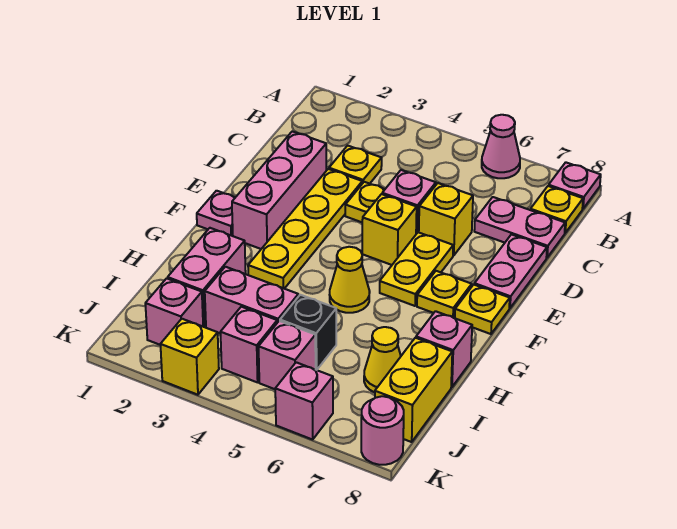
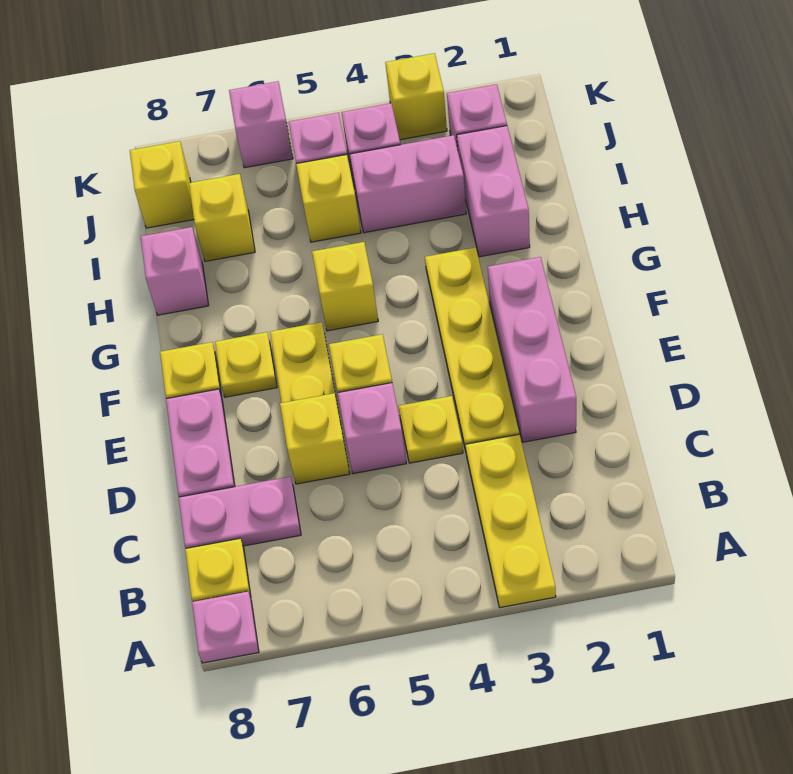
pink cone A6 level 1 -> none
yellow plate C3 level 1 -> yellow plate A3:C3 level 1
pink plate F1 level 1 -> none
yellow cone G5 level 1 -> yellow brick G5 level 1
black brick I5 level 1 -> yellow brick I5 level 1
yellow cone I7 level 1 -> yellow brick I7 level 1
yellow brick I8:J8 level 1 -> yellow brick J8 level 1
pink round brick K8 level 1 -> none

